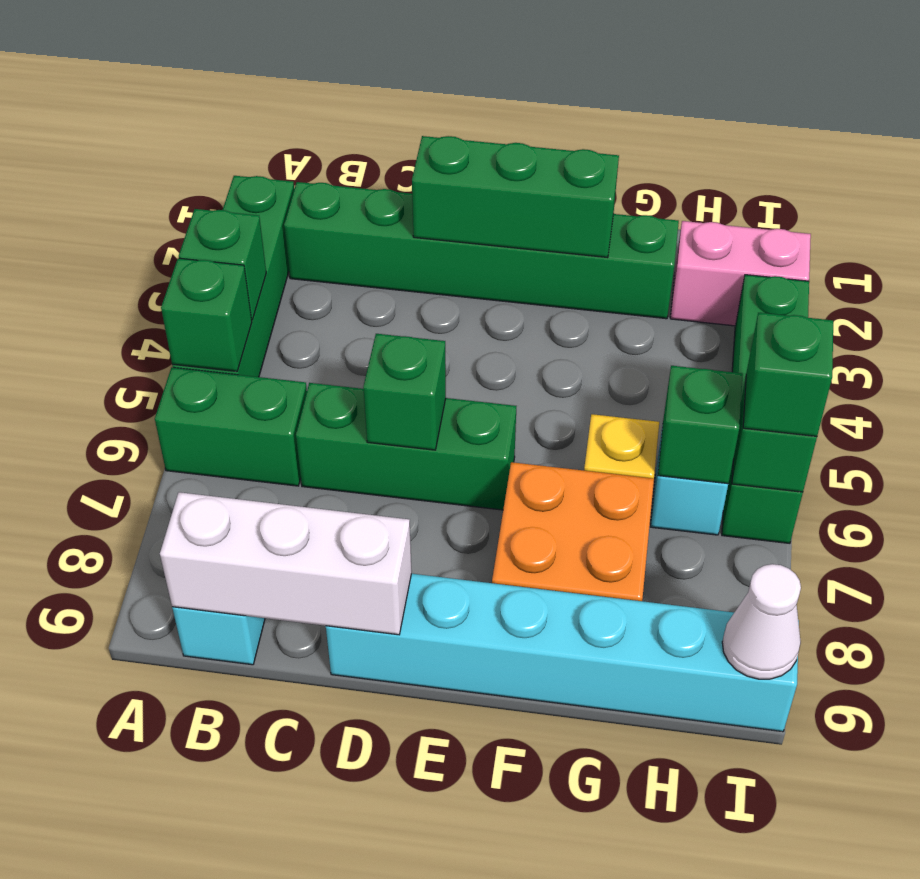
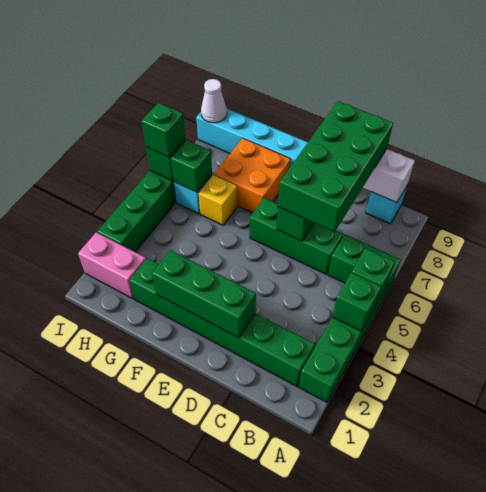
none -> green brick C6:D9 level 3

